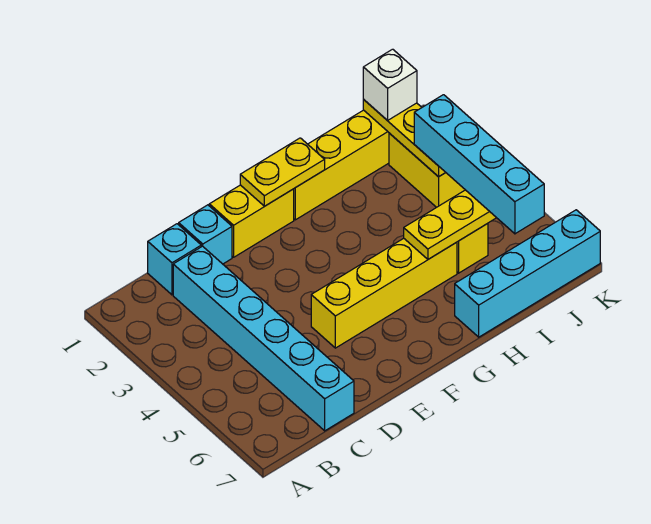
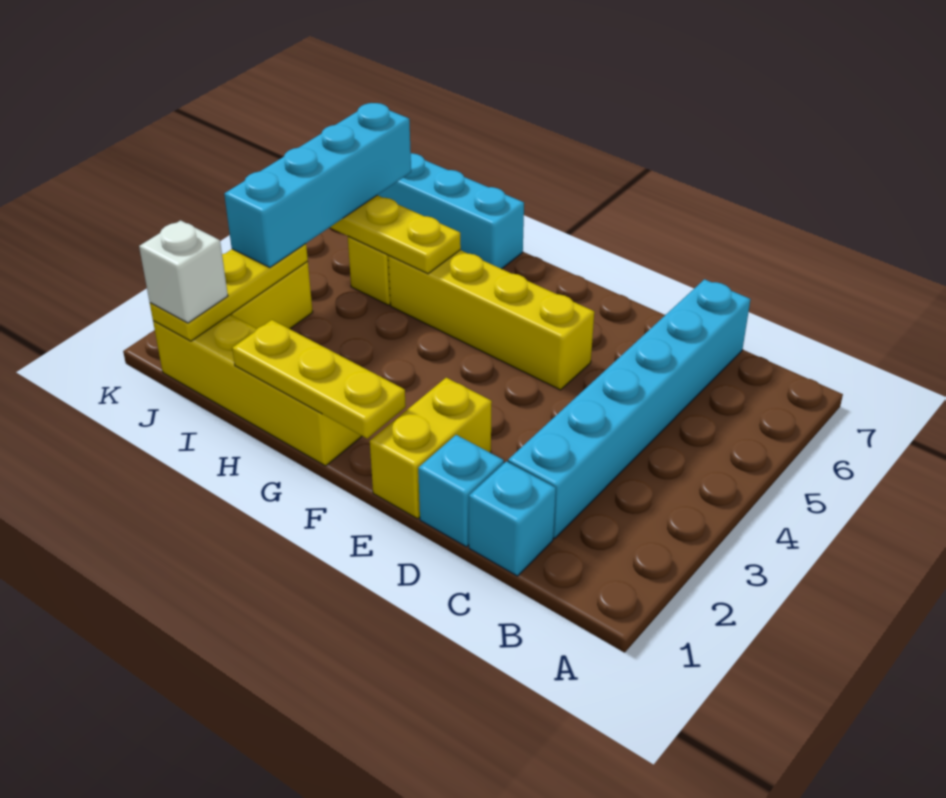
yellow brick E1:F1 level 1 -> yellow brick E1:E2 level 1
yellow plate F1:G1 level 2 -> yellow plate F1:H1 level 2

